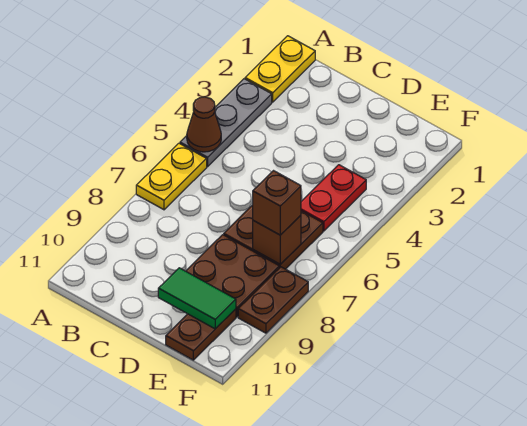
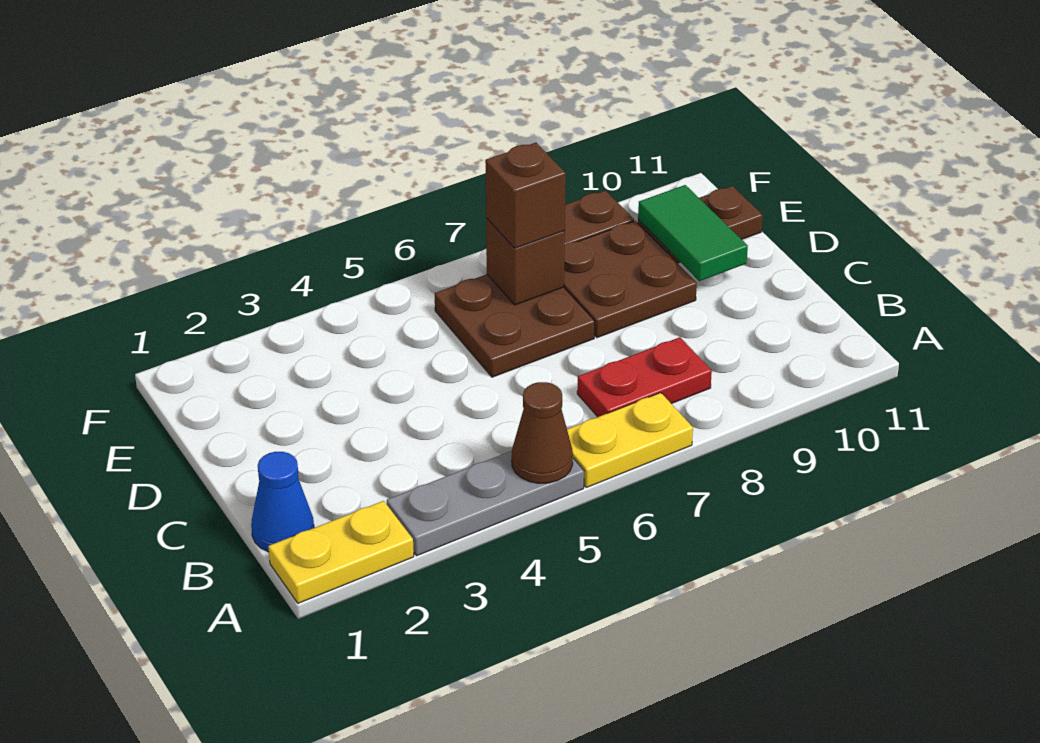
none -> blue cone B1 level 1
red plate E4:E5 level 1 -> red plate B7:B8 level 1

